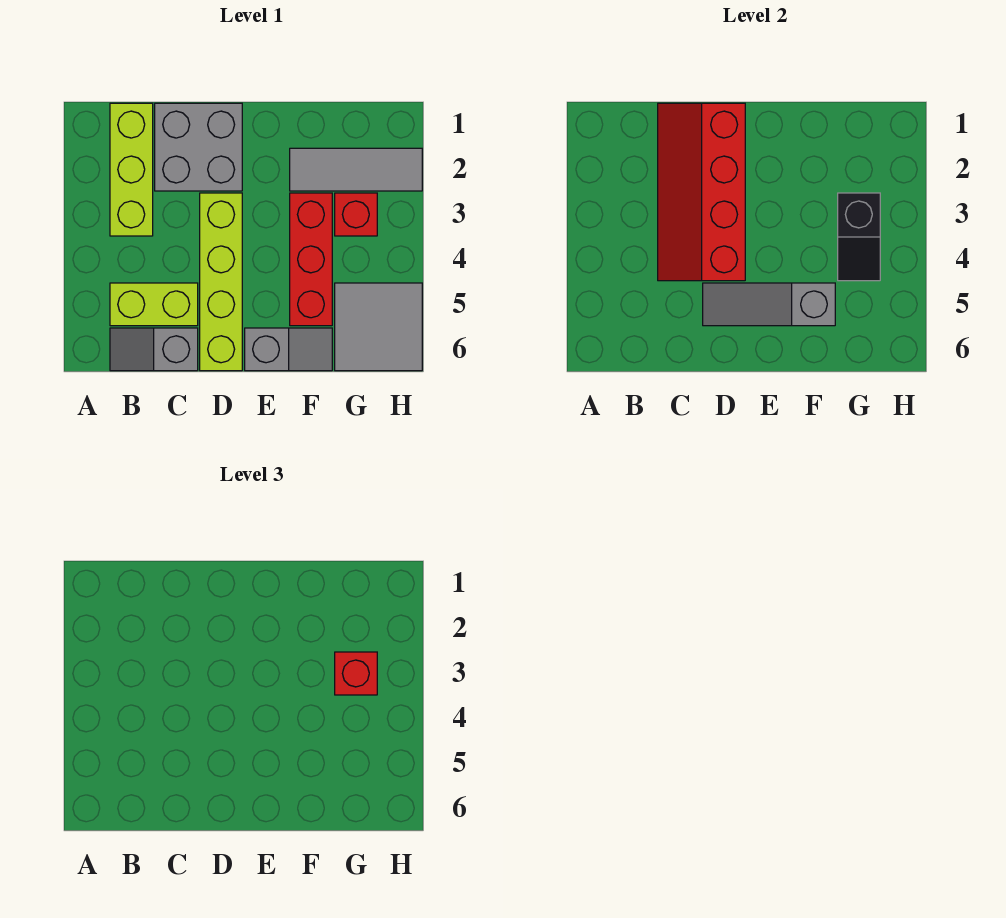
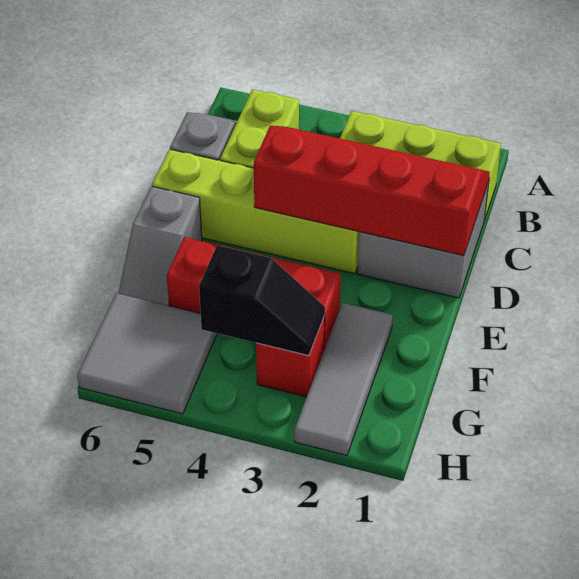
grey slope D5:F5 level 2 top F -> none
black slope G3:G4 level 2 top 3 -> black slope G3:G4 level 2 top 4
red brick G3 level 3 -> none

